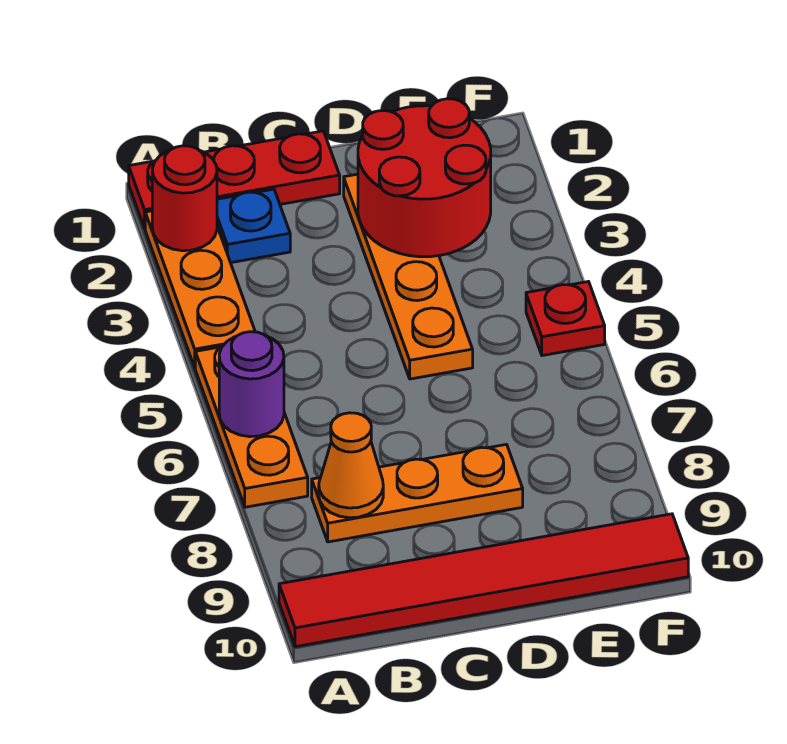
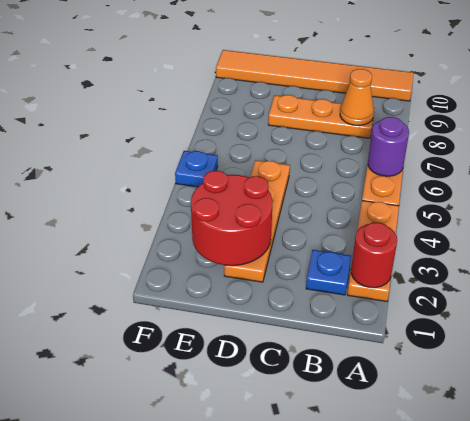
red plate A1:C1 level 1 -> none
red tile A10:F10 level 1 -> orange tile A10:F10 level 1
red plate F5 level 1 -> blue plate F5 level 1

